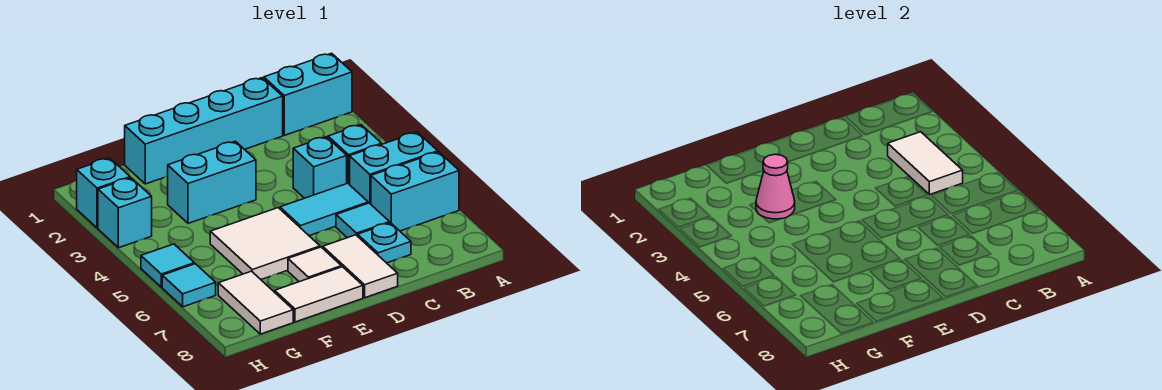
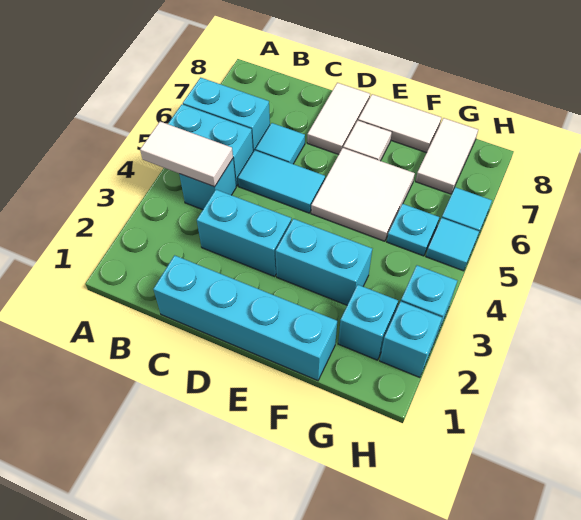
cyan brick A1:B1 level 1 -> cyan brick C3:D3 level 1
white tile B3:B4 level 2 -> white tile A4:B4 level 2
cyan brick C4 level 1 -> cyan brick G2 level 1
cyan plate C7 level 1 -> cyan plate G5 level 1
pink cone F3 level 2 -> none

